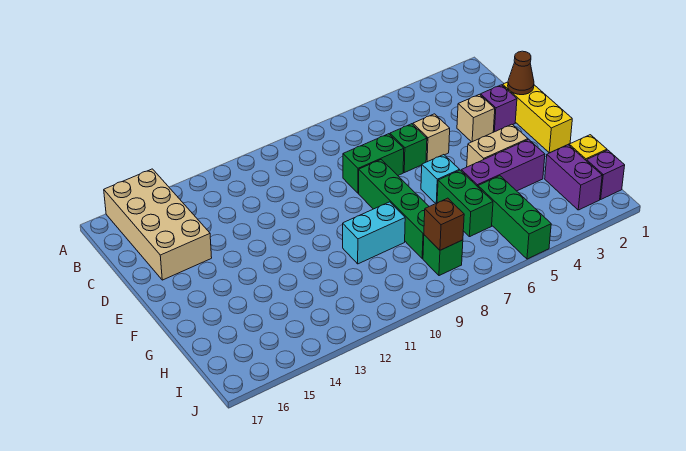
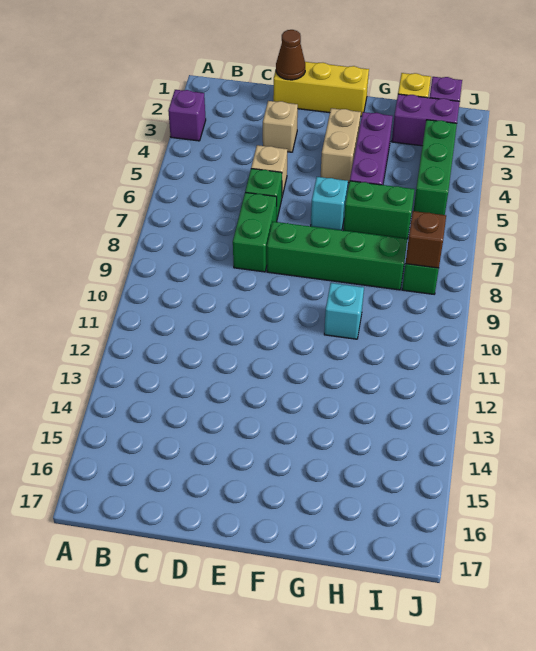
tan brick A15:D16 level 1 -> none
purple brick D2 level 1 -> purple brick A3 level 1
cyan brick G9:G10 level 1 -> cyan brick G10 level 1
green brick H5:J5 level 1 -> green brick I3:I5 level 1

